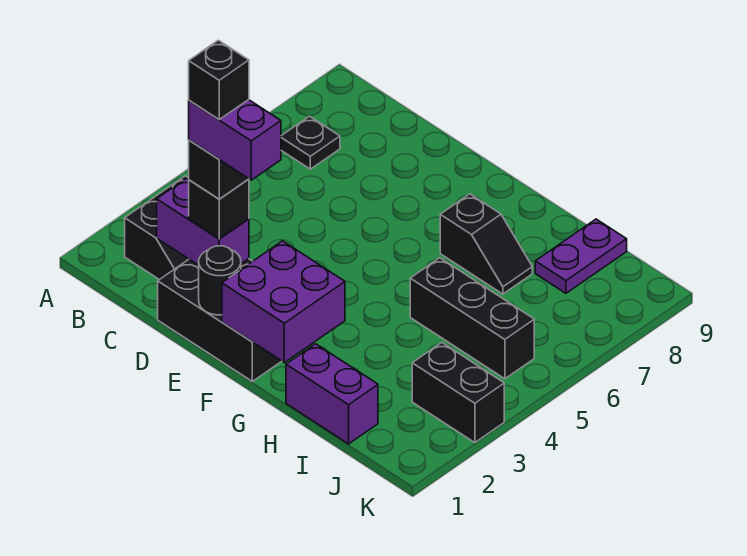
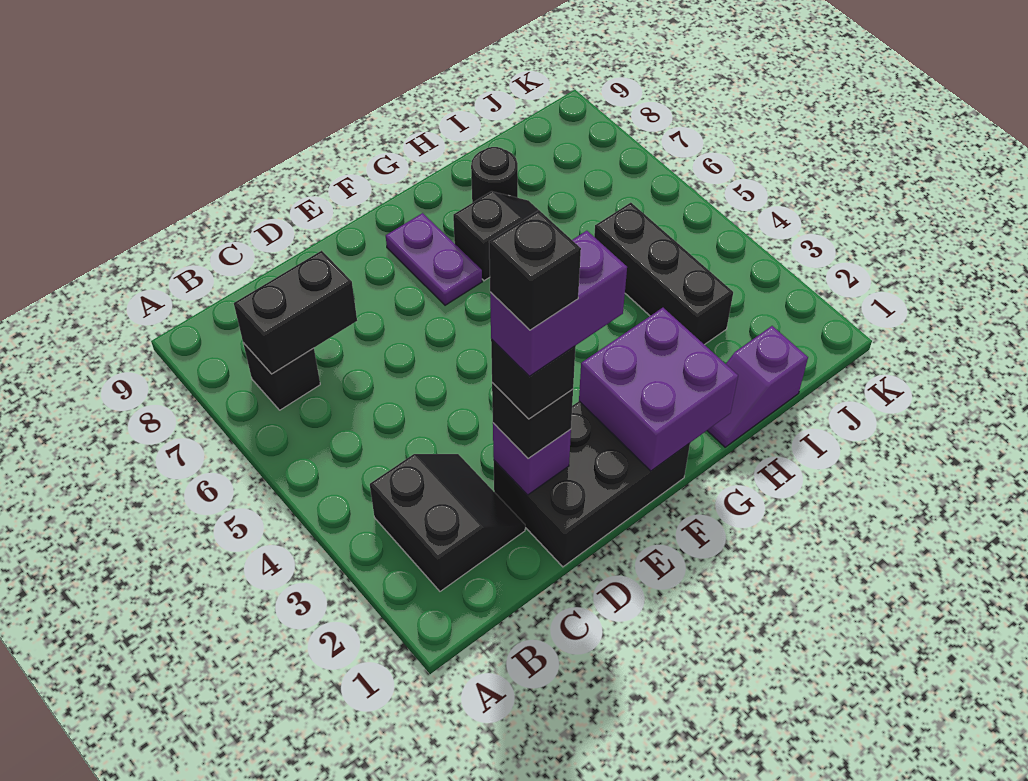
black plate B7 level 1 -> black brick B7 level 1
purple brick C2:D2 level 2 -> purple brick D2 level 2
black round brick E1 level 2 -> black round brick H8 level 1
purple brick H1:I1 level 1 -> purple slope H1:I1 level 1 top I
black brick H5:J5 level 1 -> black brick I3:I5 level 1
purple plate I8:I9 level 1 -> purple plate F7:F8 level 1
black brick J3:K3 level 1 -> black brick B7:C7 level 2

